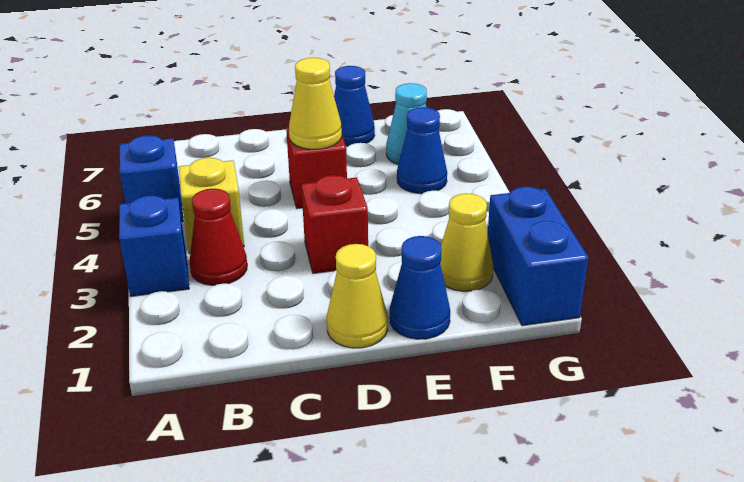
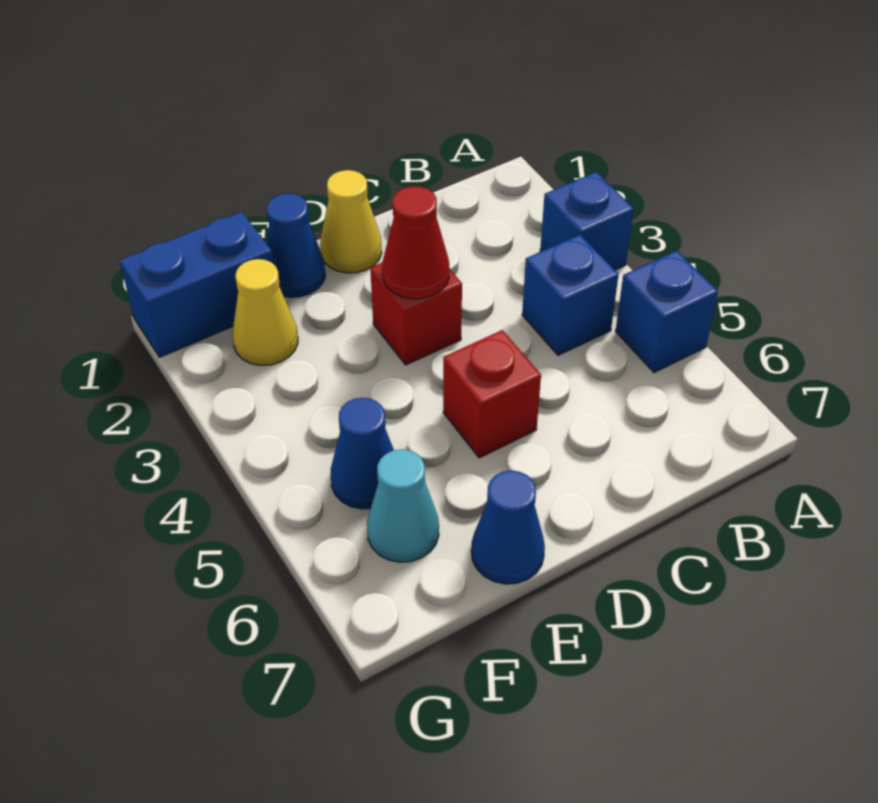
red cone B3 level 1 -> red cone D3 level 2
yellow brick B4 level 1 -> blue brick B4 level 1
yellow cone D5 level 2 -> none
blue brick G1:G2 level 1 -> blue brick F1:G1 level 1

